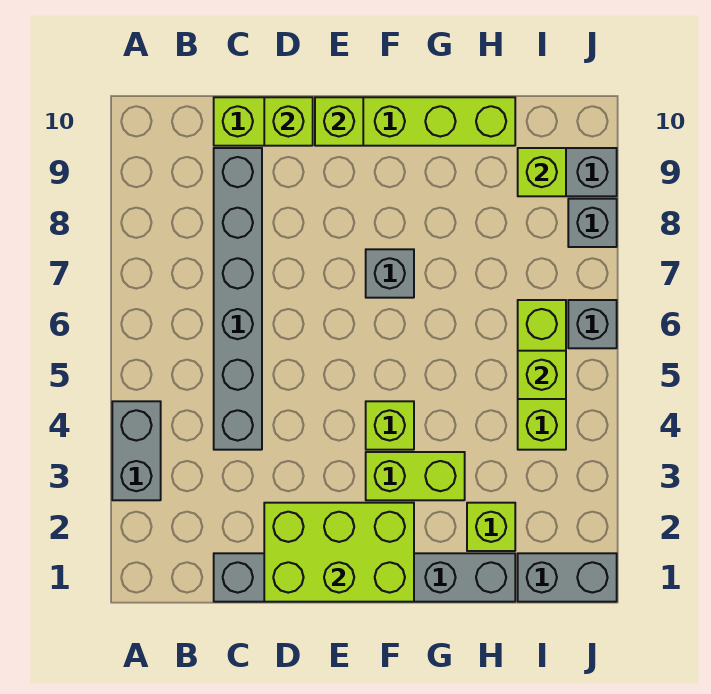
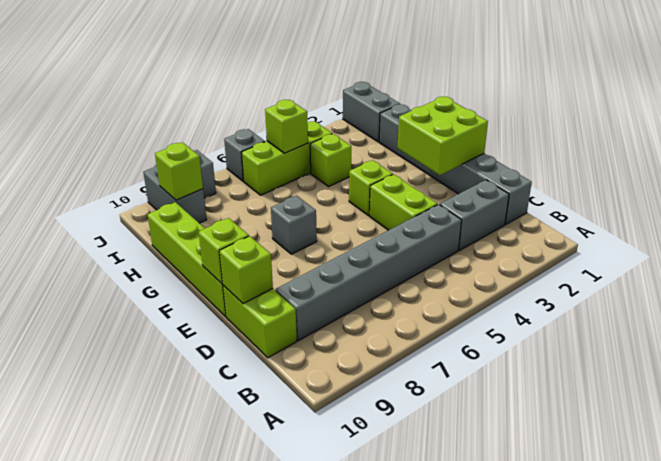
grey brick A3:A4 level 1 -> grey brick C2:C3 level 1
lime brick D1:F2 level 2 -> lime brick E1:F2 level 2
lime brick F3:G3 level 1 -> lime brick D4:E4 level 1
lime brick H2 level 1 -> lime brick H4 level 1

